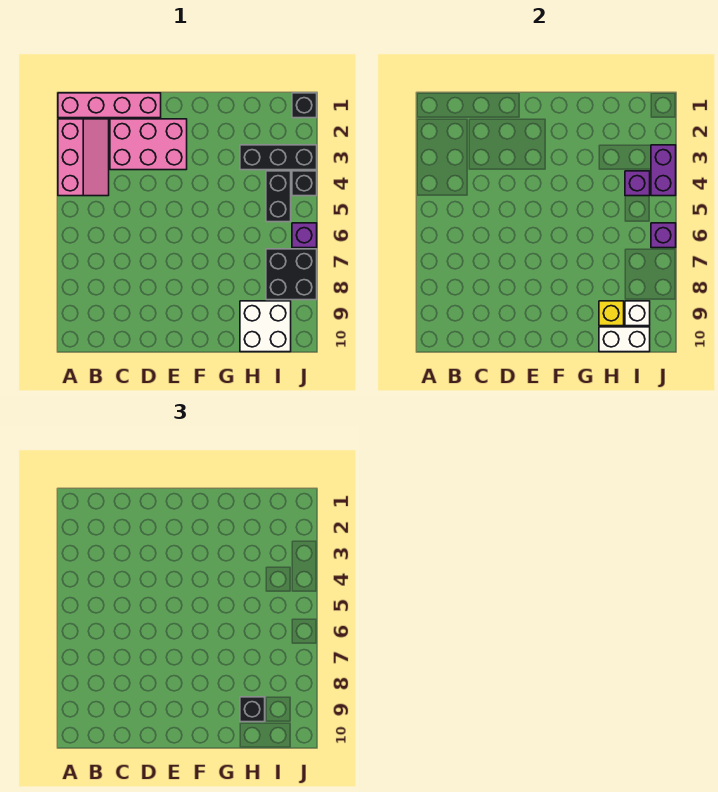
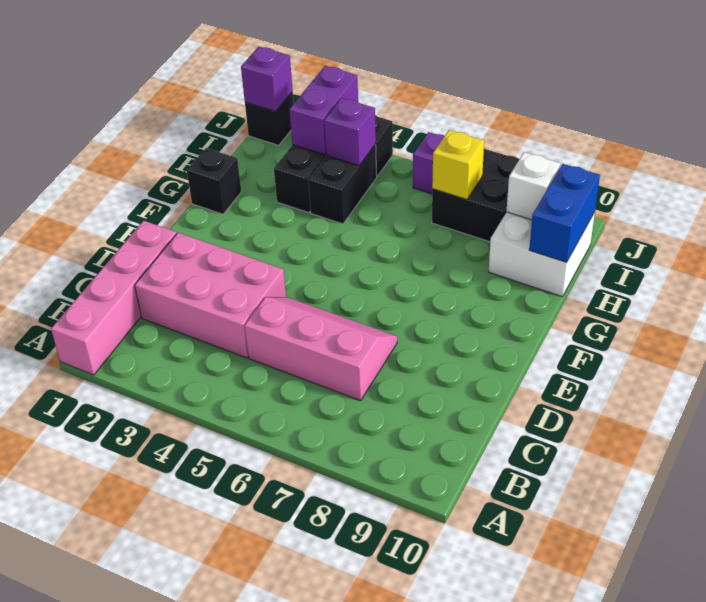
pink slope A2:B4 level 1 top A -> pink slope C5:D7 level 1 top C
pink brick C2:E3 level 1 -> pink brick C2:D4 level 1
yellow brick H9 level 2 -> yellow brick I7 level 2
black brick H9 level 3 -> black brick G1 level 1
white brick H10:I10 level 2 -> blue brick H10:I10 level 2
black brick I4:I5 level 1 -> black brick H4:I4 level 1
purple brick J3:J4 level 2 -> purple brick I3:J3 level 2
purple brick J6 level 2 -> purple brick J1 level 2

